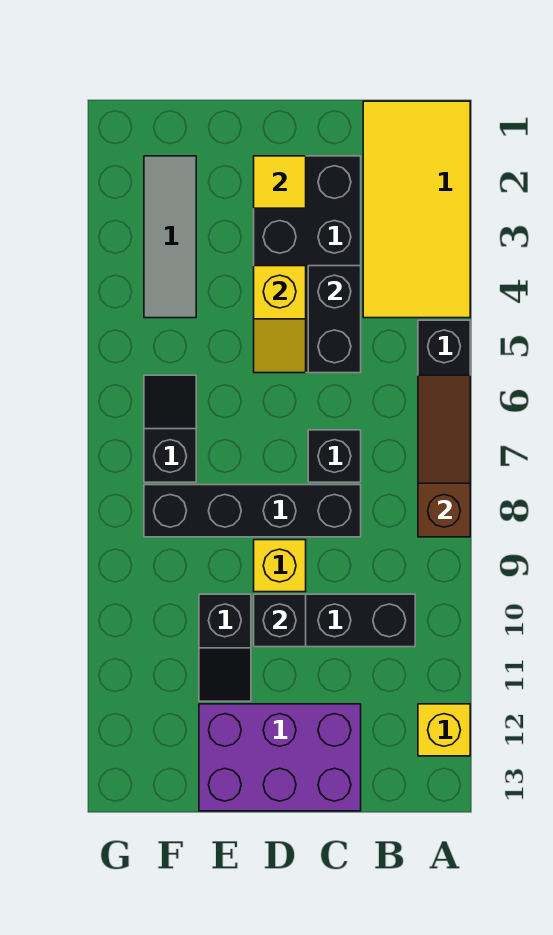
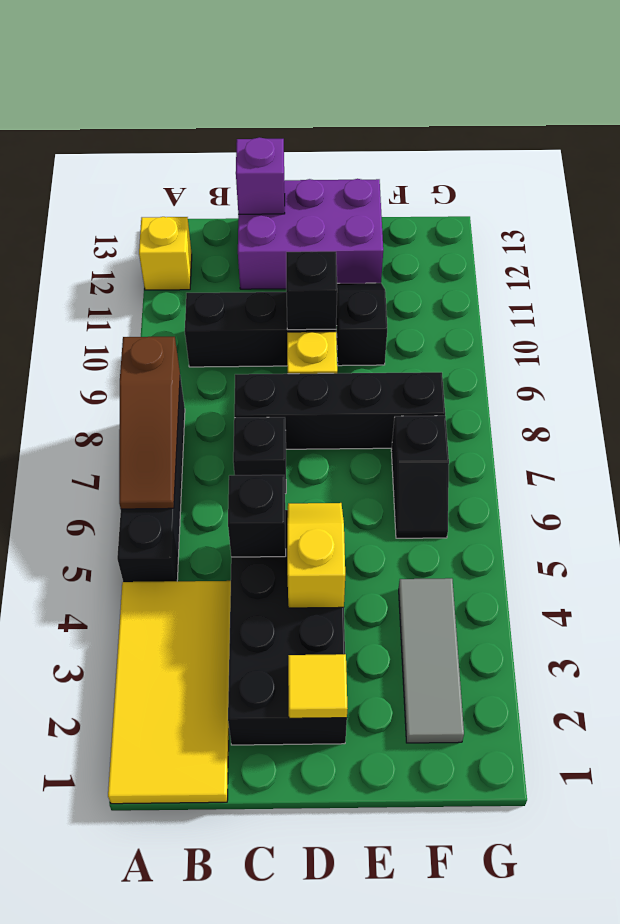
black brick C4:C5 level 2 -> black brick C5 level 2
none -> purple brick C13 level 2

